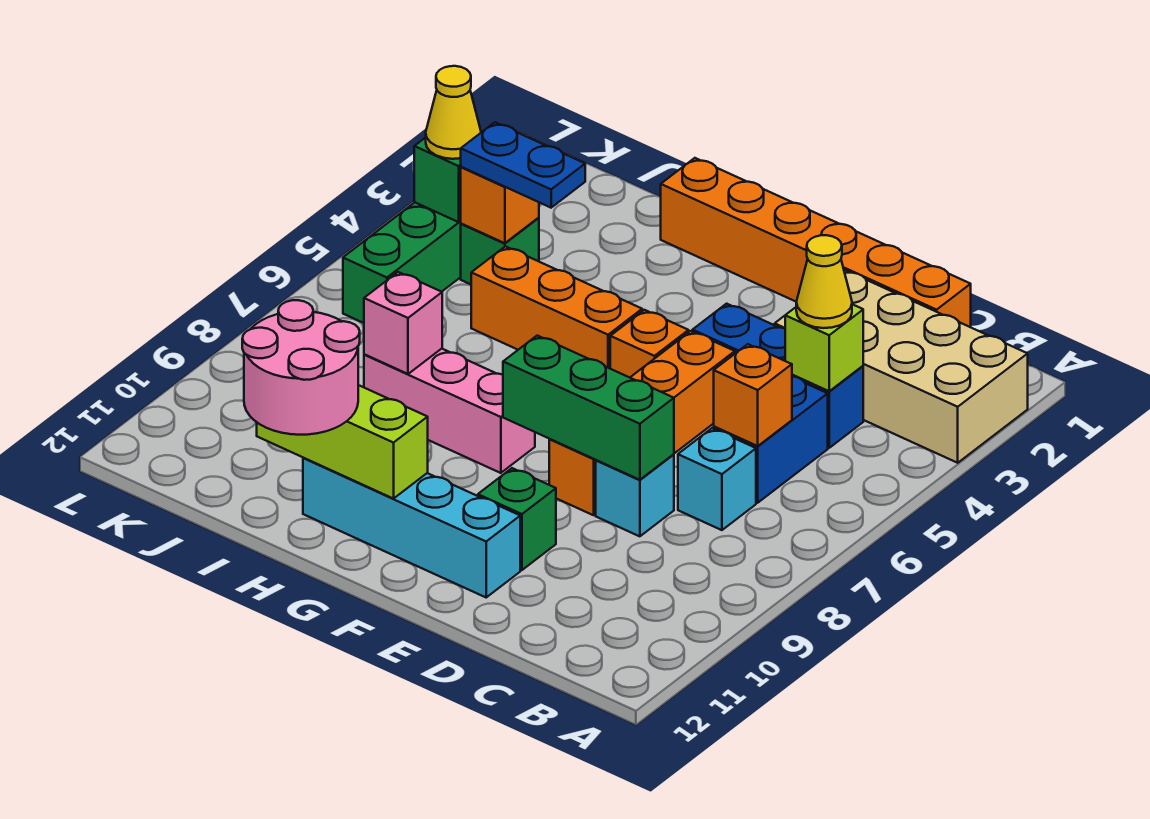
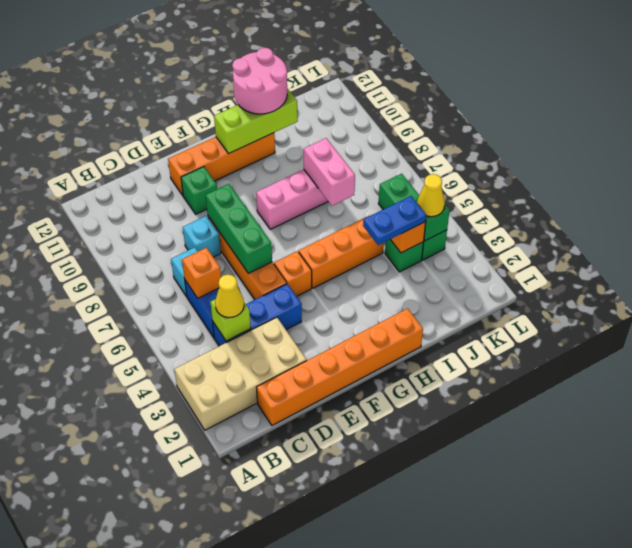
green brick D8:F8 level 2 -> green brick E6:E8 level 2
cyan brick E11:H11 level 1 -> orange brick E11:H11 level 1
pink brick I8 level 2 -> pink brick I7:I8 level 2

